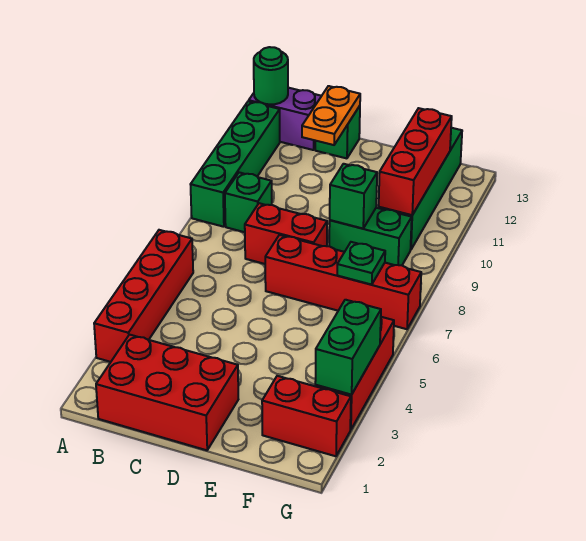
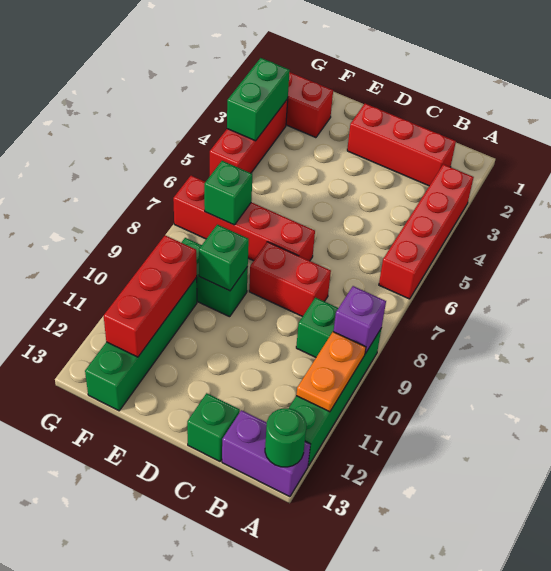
none -> purple brick A9 level 2
red brick B1:D2 level 1 -> red brick B2:D2 level 1
orange plate C12:C13 level 2 -> orange plate A10:A11 level 2
green plate F7 level 2 -> green brick F7 level 2

